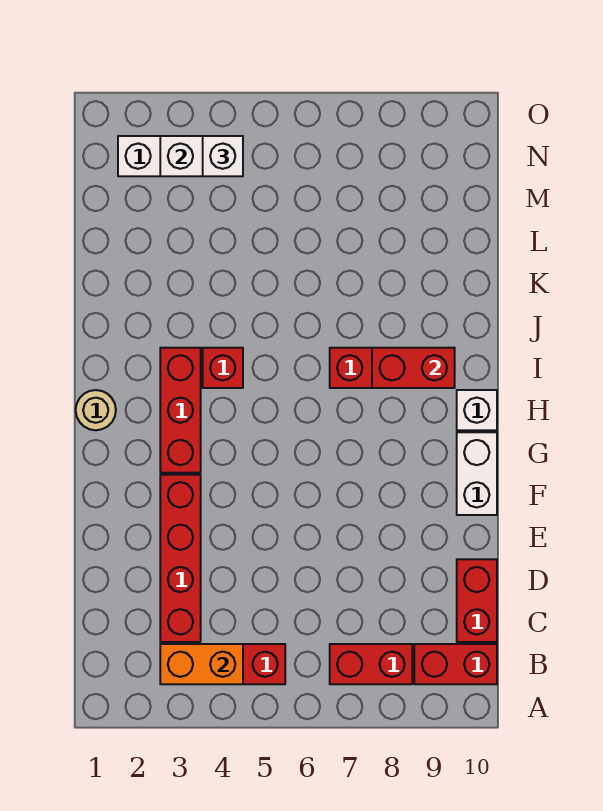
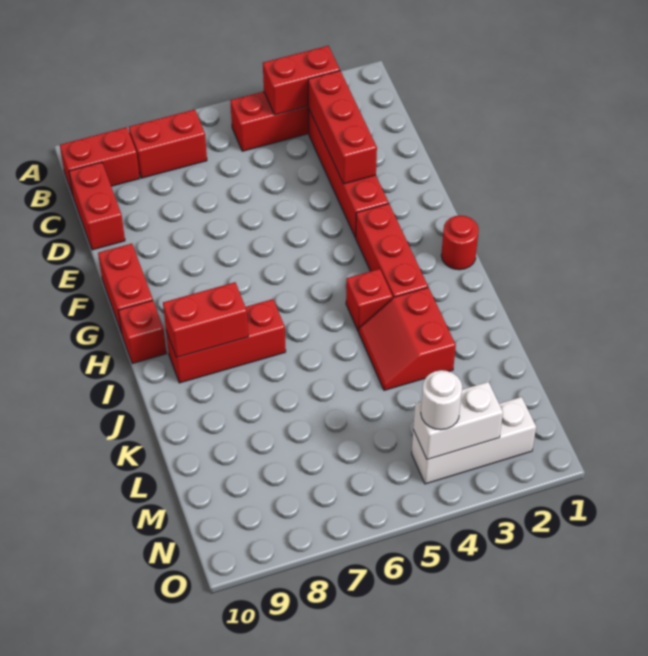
orange brick B3:B4 level 2 -> red brick B3:B4 level 2
none -> red brick C3:E3 level 2
white brick F10:G10 level 1 -> red brick F10:G10 level 1
tan round brick H1 level 1 -> red round brick H1 level 1
white brick H10 level 1 -> red brick H10 level 1
none -> red slope J3:K4 level 1 top 3
white brick N4 level 3 -> white round brick N4 level 3

